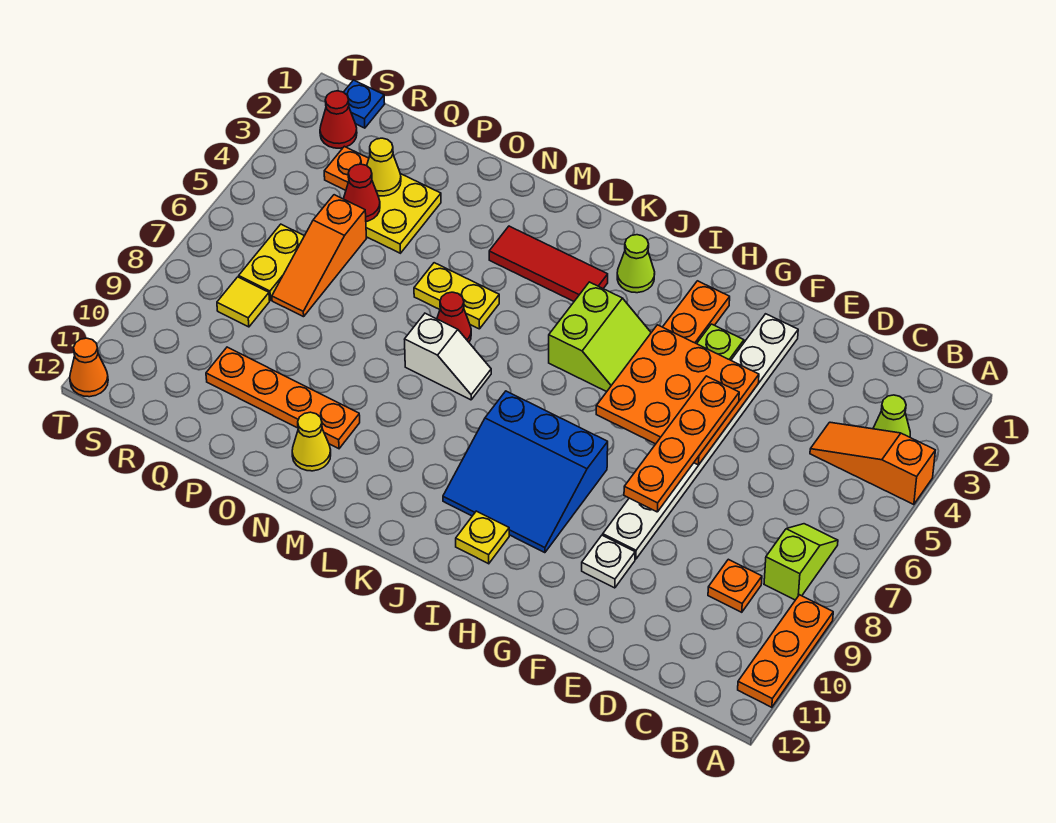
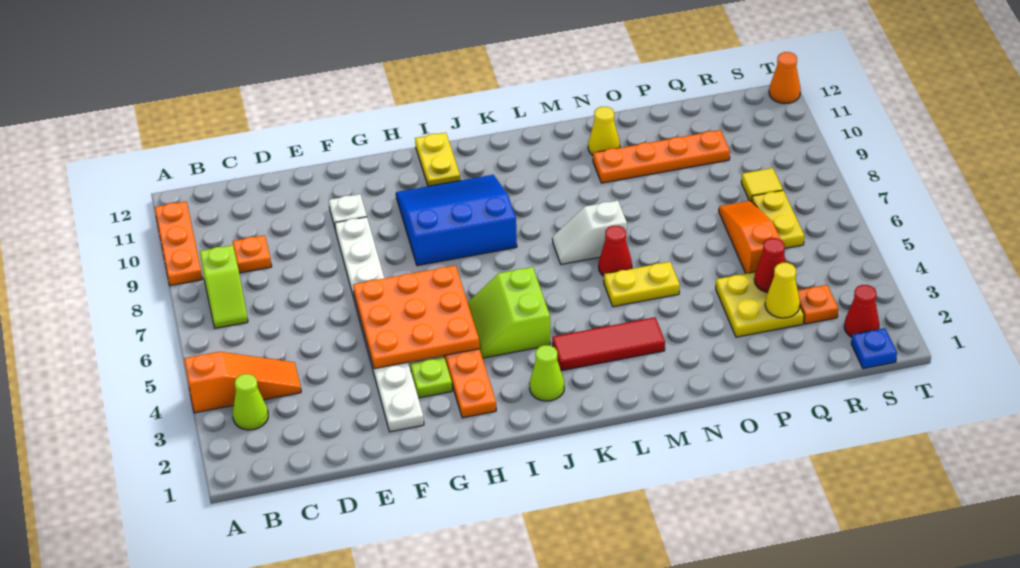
orange plate F5:F8 level 3 -> none
yellow plate I11 level 1 -> yellow plate I11:I12 level 1

